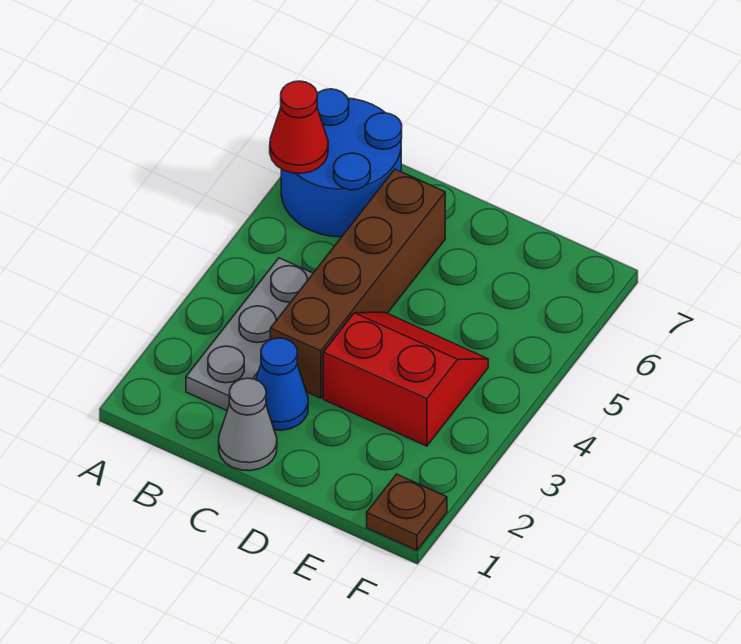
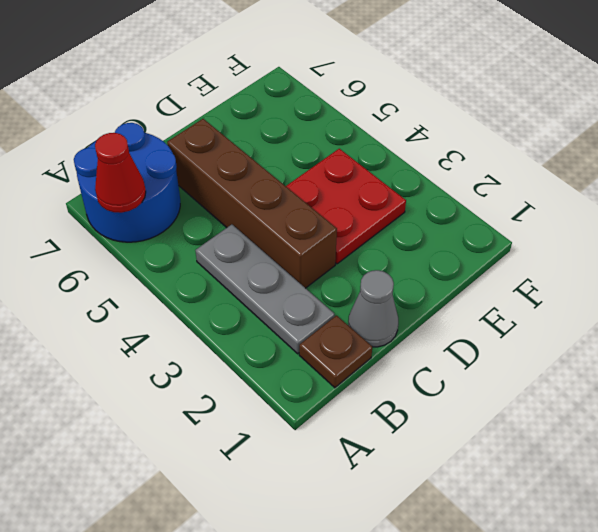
blue cone C2 level 1 -> none
red slope D3:E4 level 1 top 3 -> red plate D3:E4 level 1
brown plate F1 level 1 -> brown plate B1 level 1

